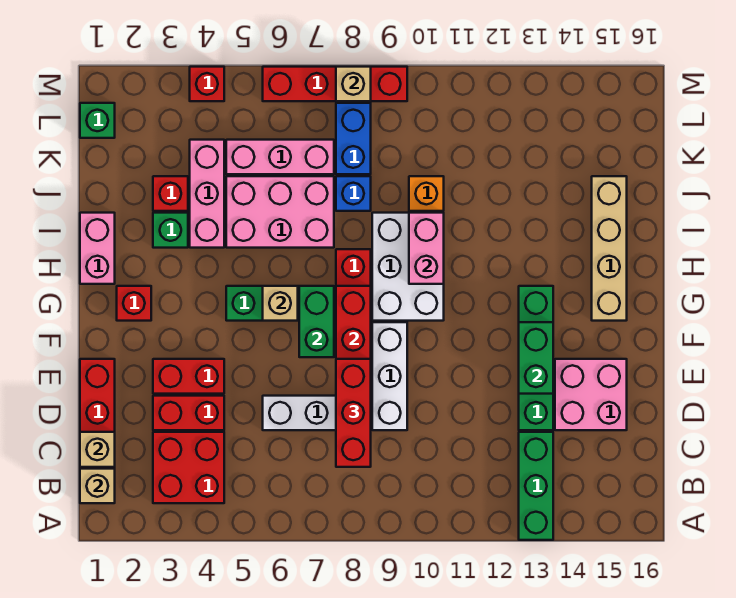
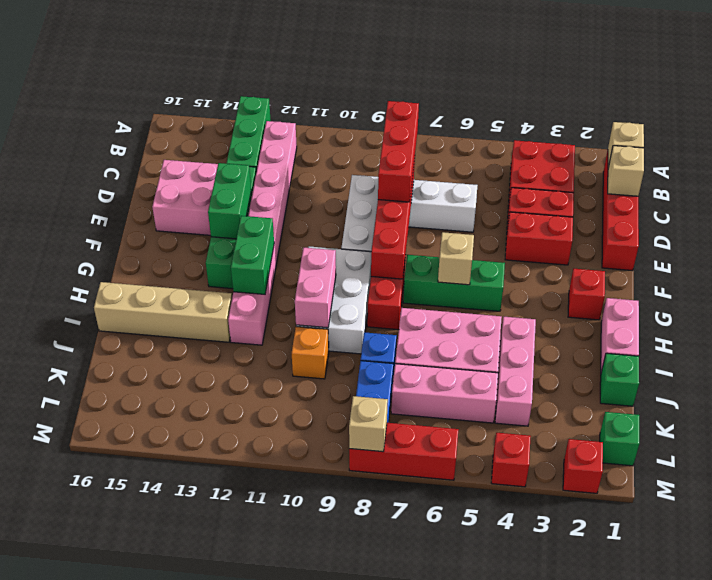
none -> pink brick B12:I12 level 1
green brick F7:G7 level 2 -> green brick G12:H12 level 2
tan brick G15:J15 level 1 -> tan brick I13:I16 level 1
green brick I3 level 1 -> green brick J1 level 1
red brick J3 level 1 -> red brick M2 level 1
red brick M6:M9 level 1 -> red brick M6:M8 level 1

